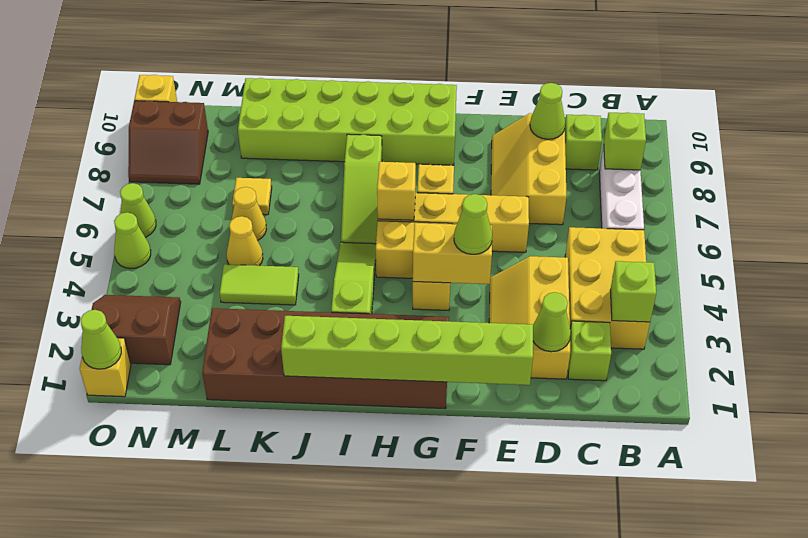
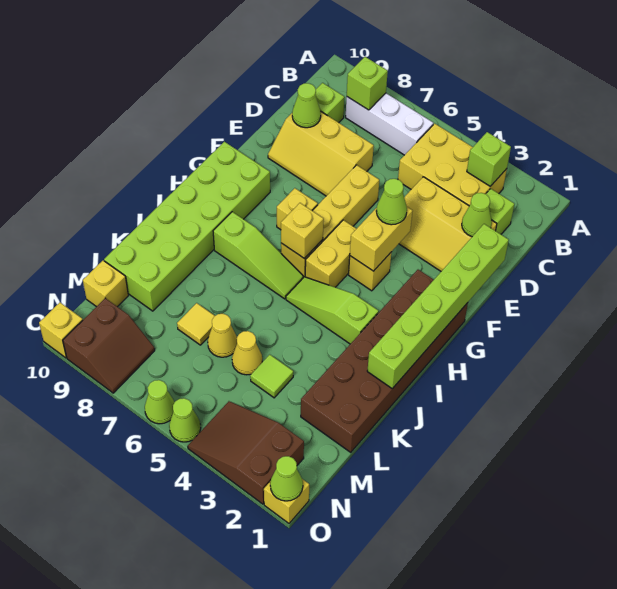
lime tile K4:L4 level 1 -> lime tile L4 level 1
none -> yellow brick M10 level 1
brown slope N2:O3 level 1 top 2 -> brown slope N2:O4 level 1 top 2

